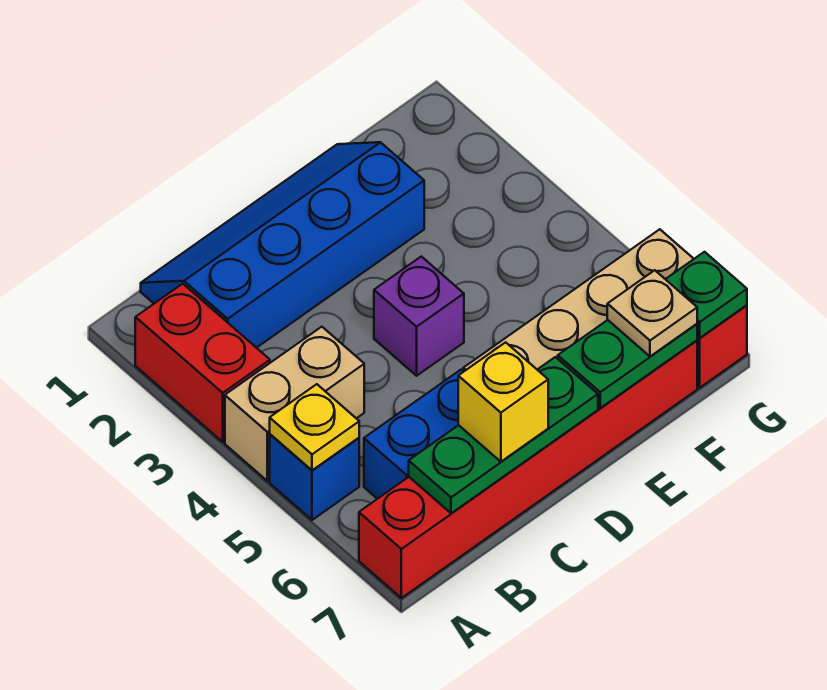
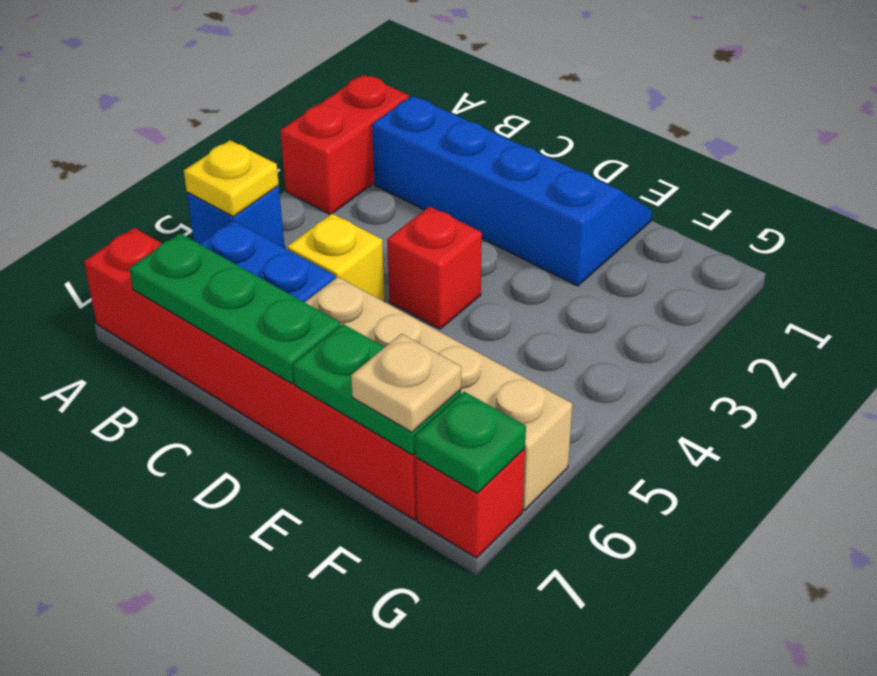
tan brick A4:B4 level 1 -> none
yellow brick C7 level 3 -> yellow brick C5 level 1
purple brick D4 level 1 -> red brick D4 level 1

